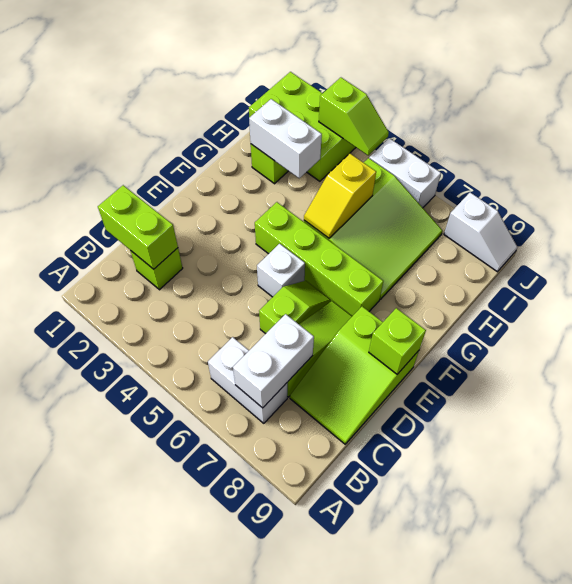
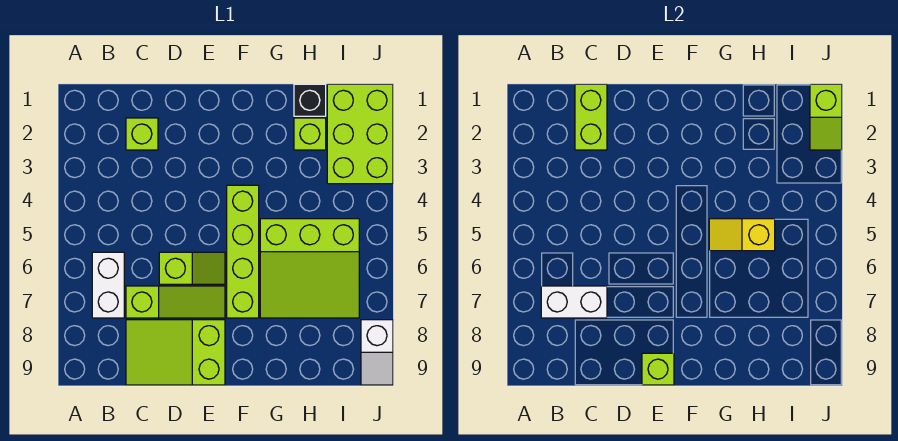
white brick E5 level 1 -> none
none -> black brick H1 level 1
white brick H2:H3 level 2 -> none
lime slope J3:J4 level 2 top 3 -> lime slope J1:J2 level 2 top 1
white brick J5:J6 level 1 -> none

